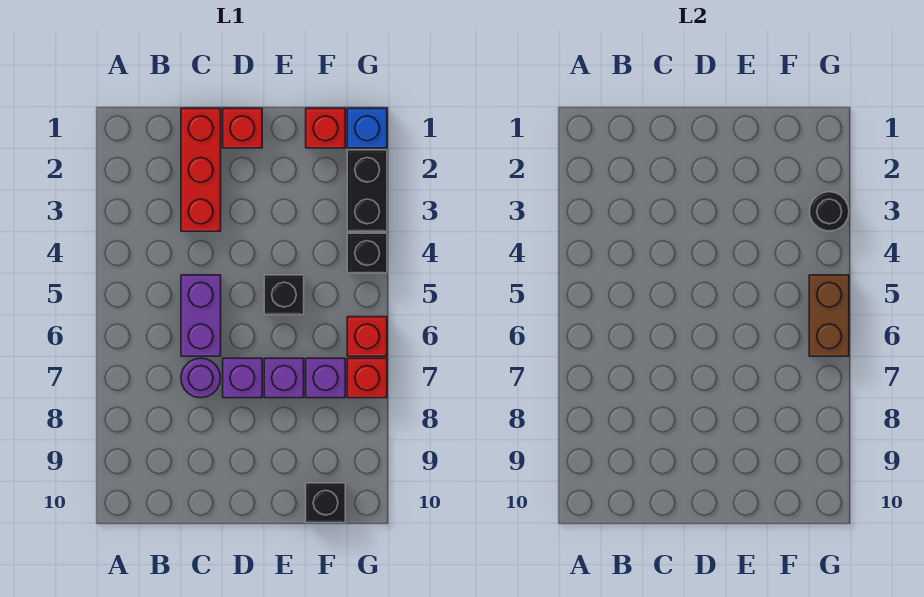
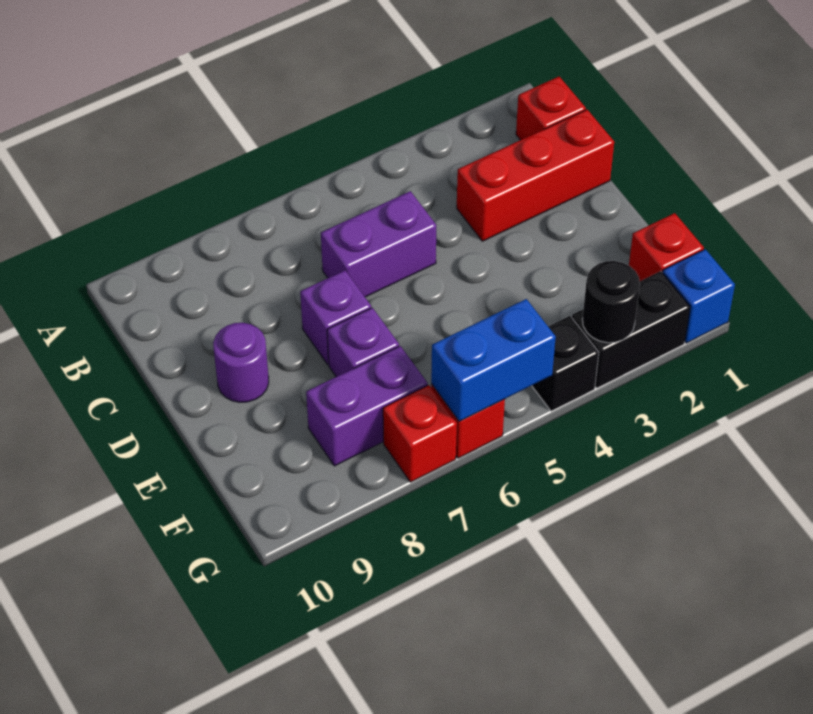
purple round brick C7 level 1 -> purple round brick D9 level 1
red brick D1 level 1 -> red brick B1 level 1
black brick E5 level 1 -> none
purple brick F7 level 1 -> purple brick F7:F8 level 1
black brick F10 level 1 -> none
brown brick G5:G6 level 2 -> blue brick G5:G6 level 2

